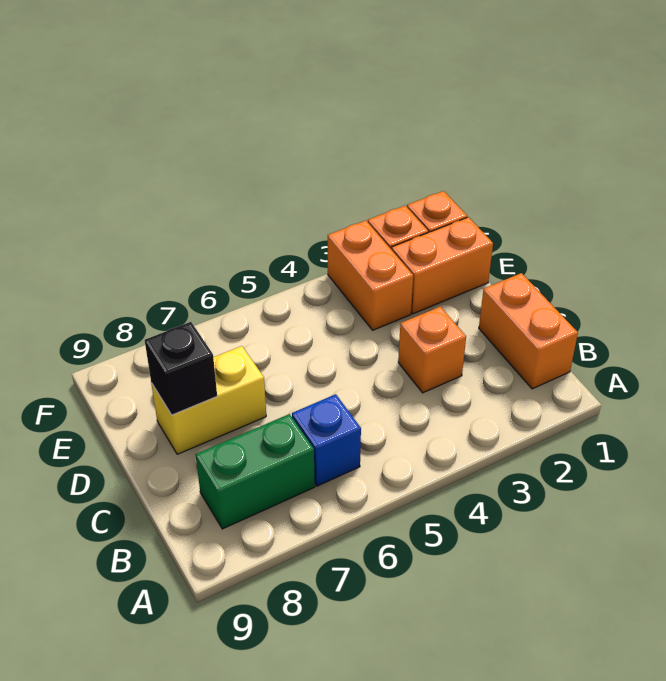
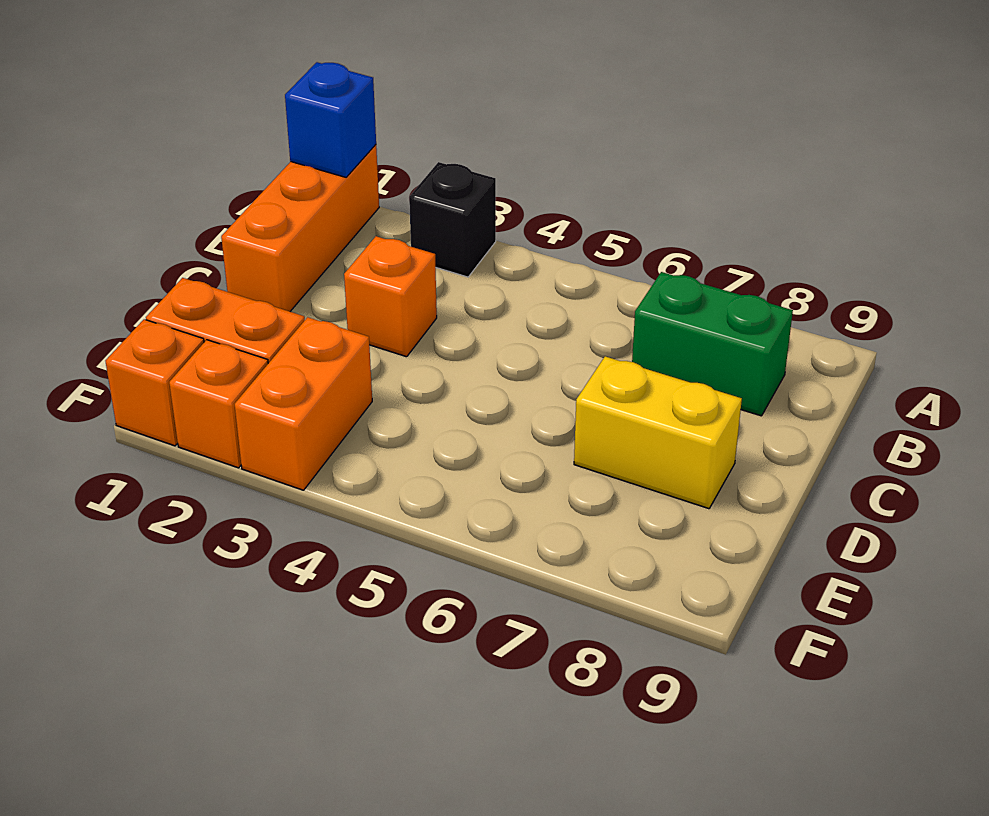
orange brick B1:C1 level 1 -> orange brick A1:C1 level 1
blue brick B6 level 1 -> blue brick A1 level 2
black brick D8 level 2 -> black brick A3 level 1

